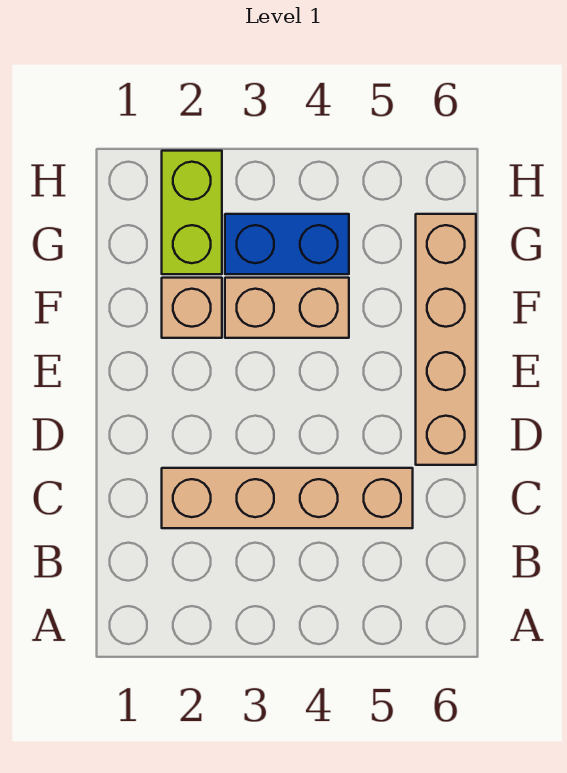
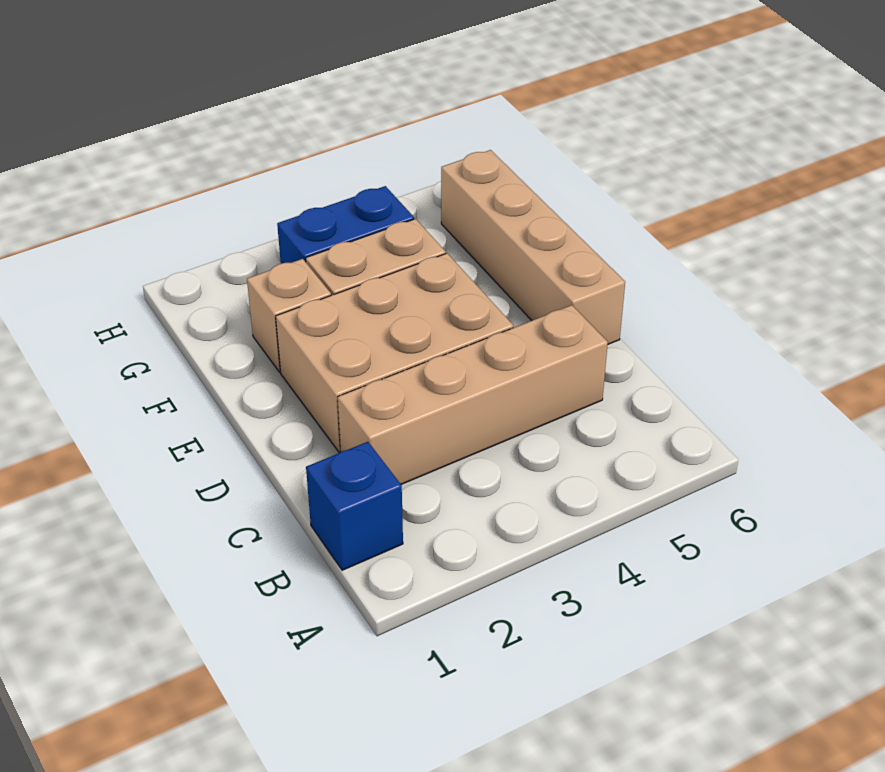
none -> blue brick B1 level 1
none -> tan brick D2:E4 level 1
lime brick G2:H2 level 1 -> none

